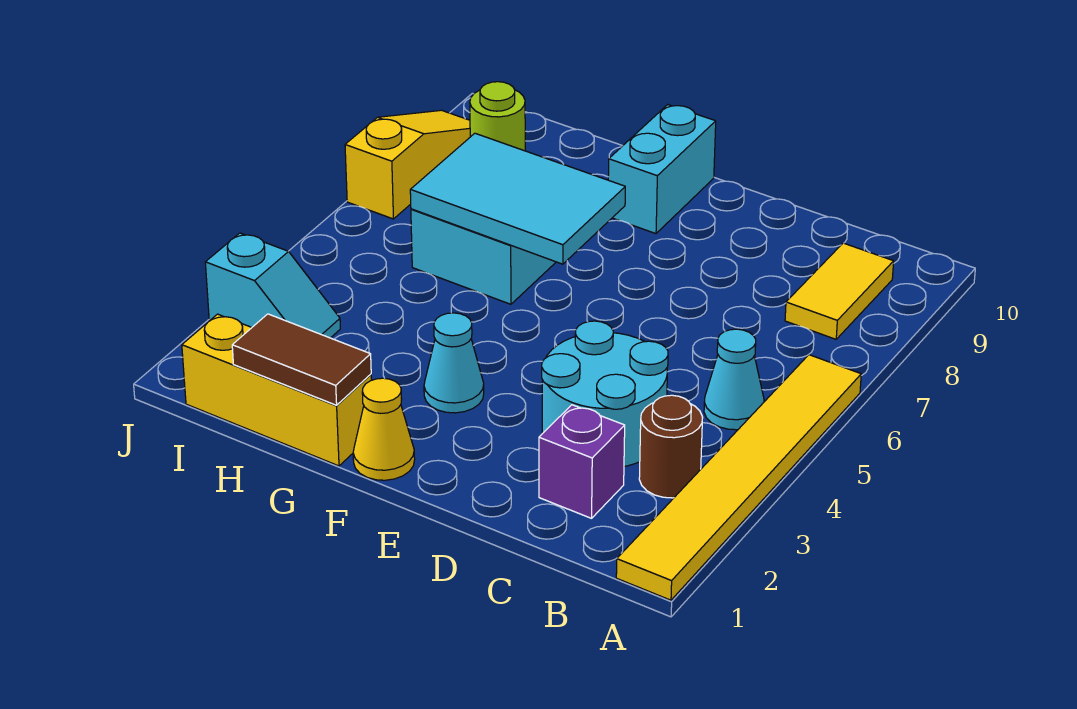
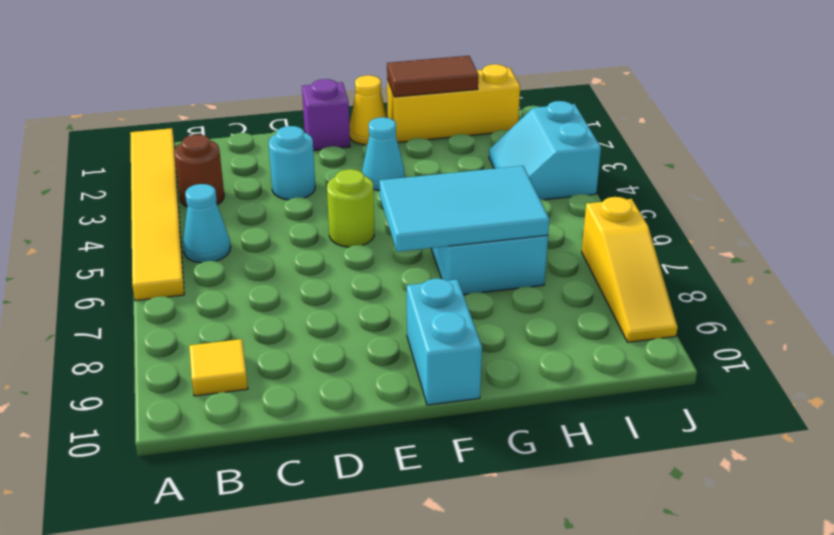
yellow tile B8:B9 level 1 -> yellow tile B9 level 1
purple brick C2 level 1 -> purple brick E1 level 1
cyan round brick C3:D4 level 1 -> cyan round brick D3 level 1
cyan slope I3:J3 level 1 top J -> cyan slope I3:J4 level 1 top J
lime round brick I9 level 1 -> lime round brick E5 level 1

